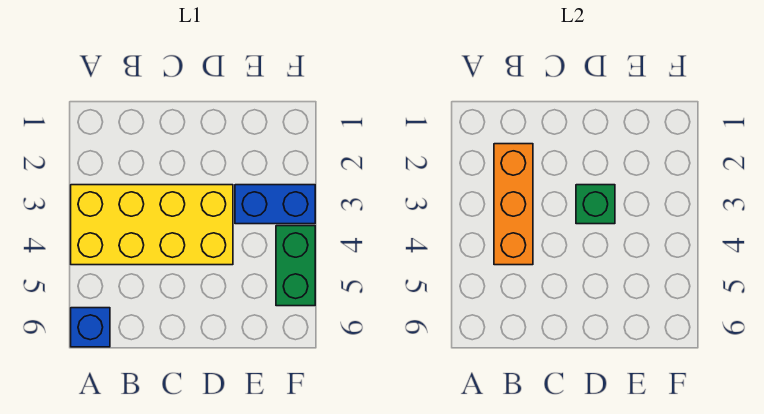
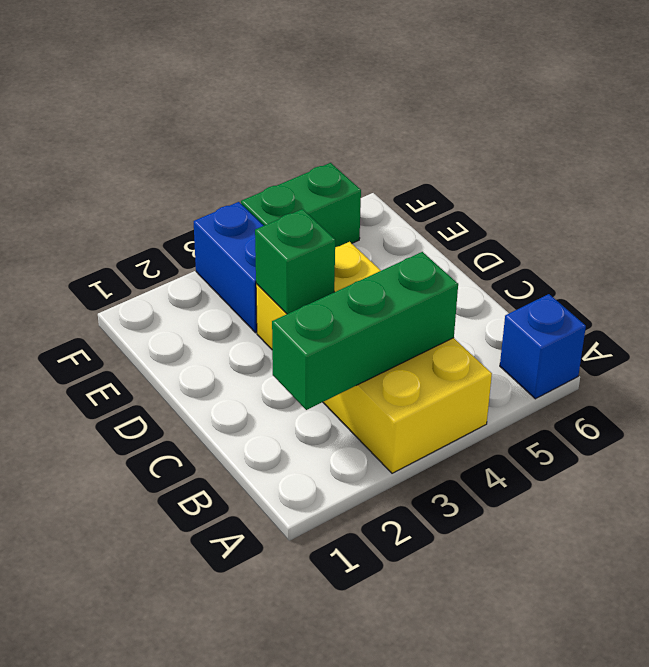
orange brick B2:B4 level 2 -> green brick B2:B4 level 2

